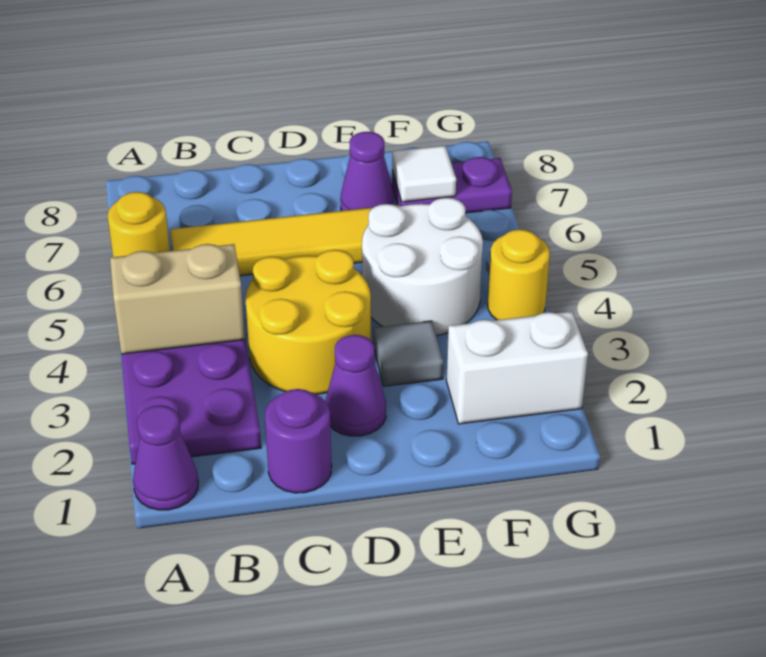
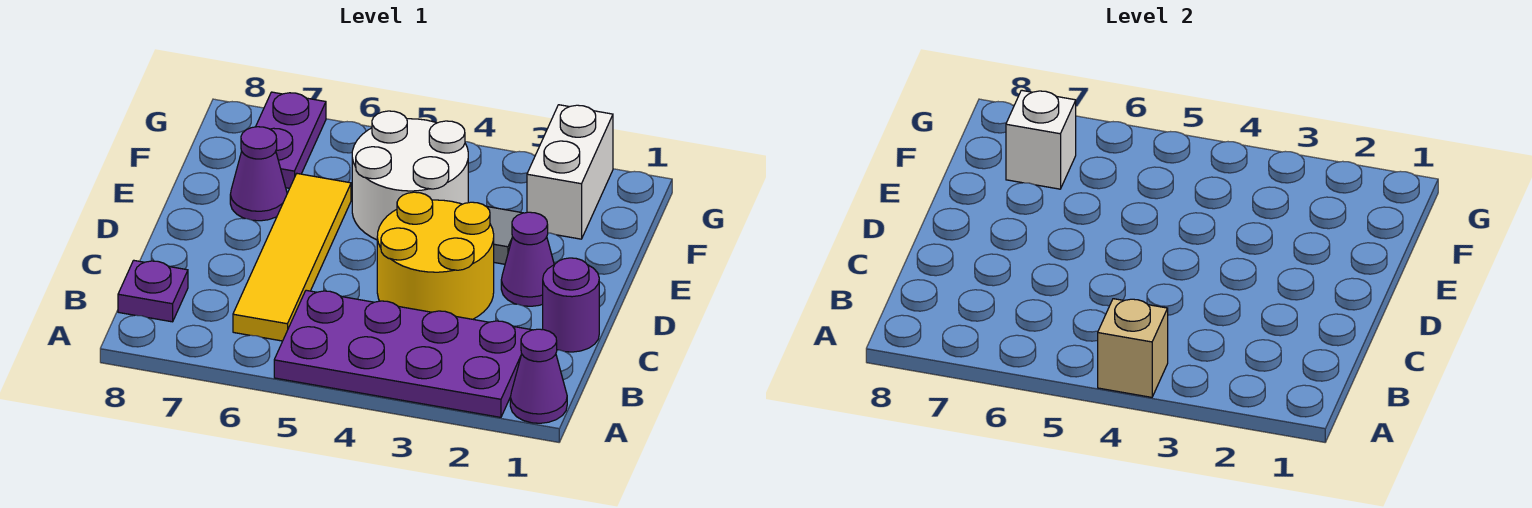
tan brick A4:B4 level 2 -> tan brick A4 level 2
yellow round brick A6 level 1 -> none
none -> purple plate B8 level 1
white tile F7 level 2 -> white brick F7 level 2
yellow round brick G4 level 1 -> none

